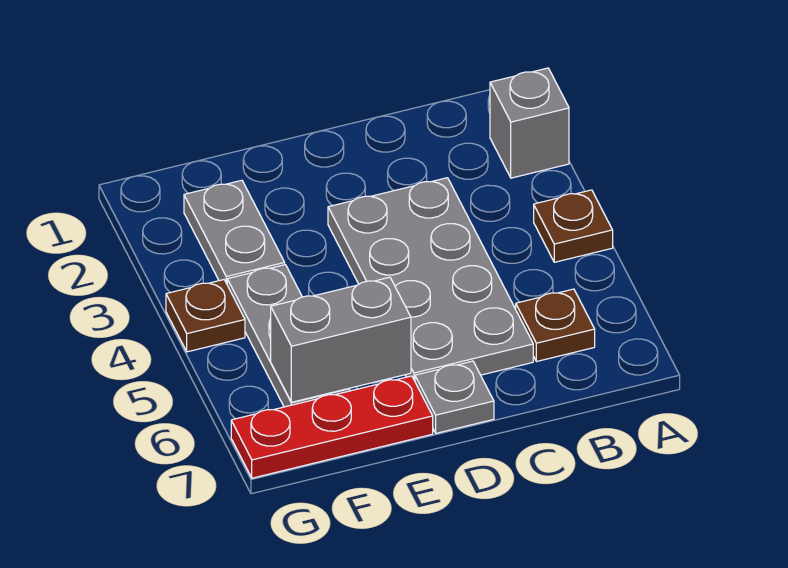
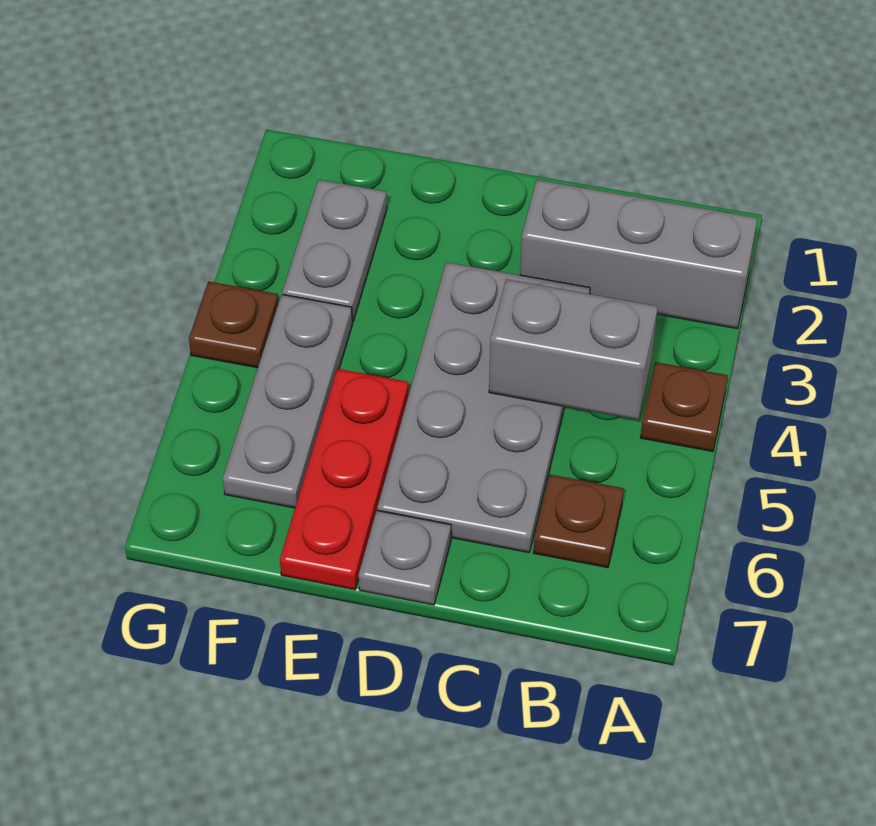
grey brick A2 level 1 -> grey brick A2:C2 level 1
grey brick E6:F6 level 2 -> grey brick B4:C4 level 2
red plate E7:G7 level 1 -> red plate E5:E7 level 1

